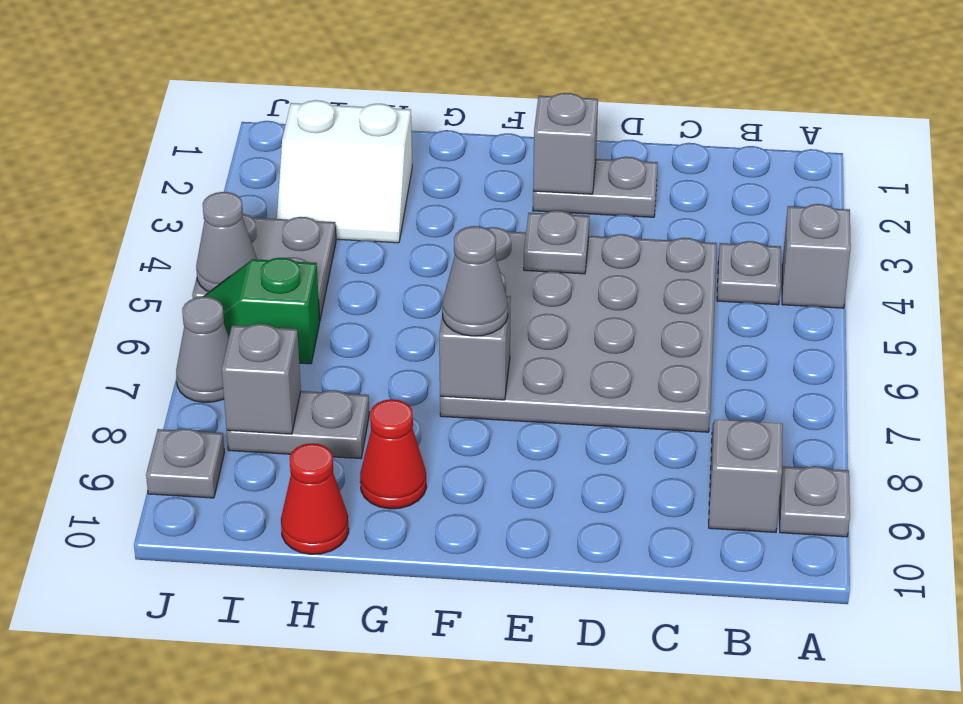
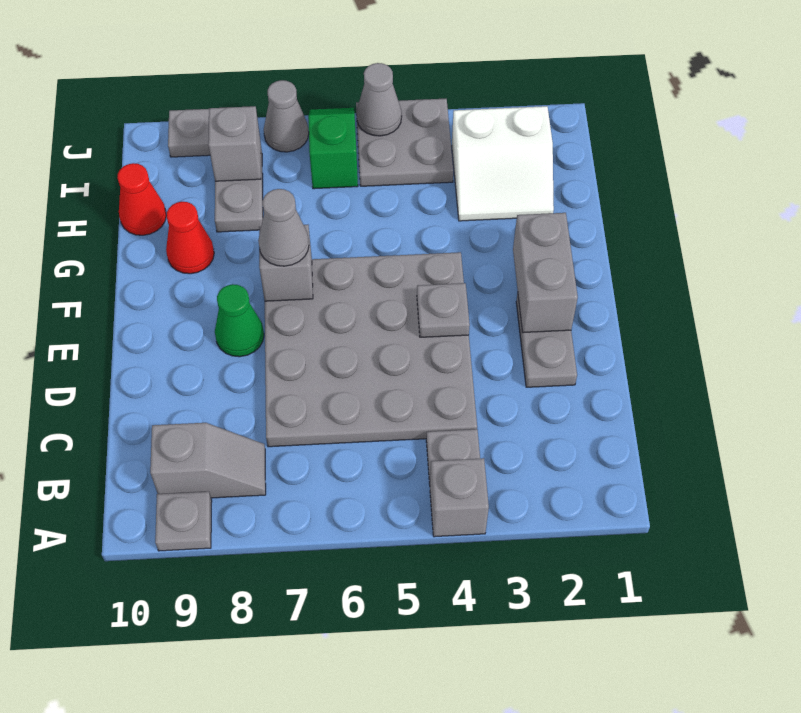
grey brick E2 level 2 -> grey brick E2:F2 level 2
none -> green cone E8 level 1
white slope H2:I3 level 1 top 2 -> white slope H2:I3 level 1 top I

